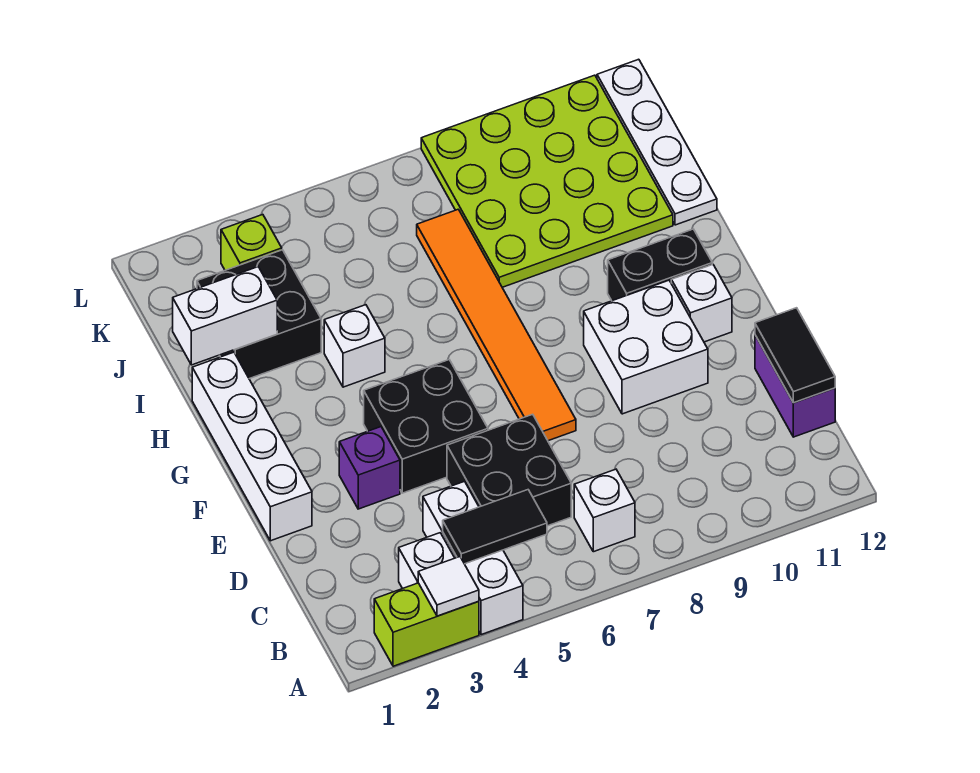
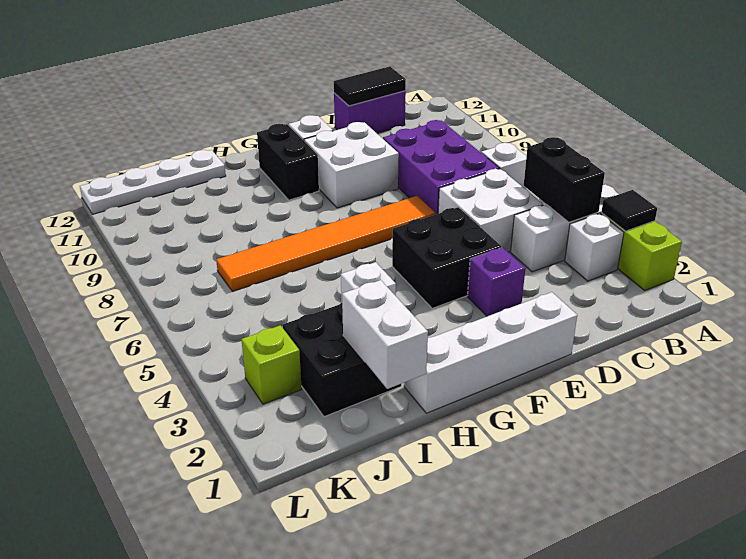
white tile A3 level 2 -> black tile A3 level 2
black tile B4:B5 level 2 -> black brick B4:B5 level 2
black brick C5:D6 level 1 -> white brick C5:D6 level 1
none -> purple brick C7:D9 level 1
lime plate I8:L11 level 1 -> none

